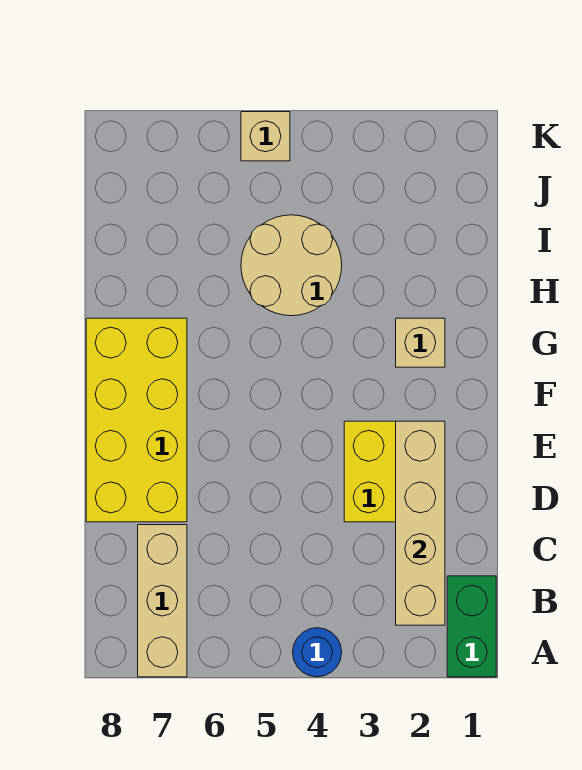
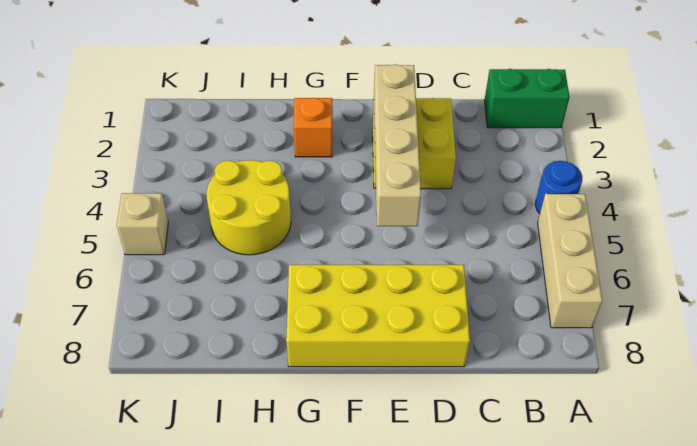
tan brick A7:C7 level 1 -> tan brick A5:A7 level 1
tan brick B2:E2 level 2 -> tan brick E2:E5 level 2
tan brick G2 level 1 -> orange brick G2 level 1
tan round brick H4:I5 level 1 -> yellow round brick H4:I5 level 1

